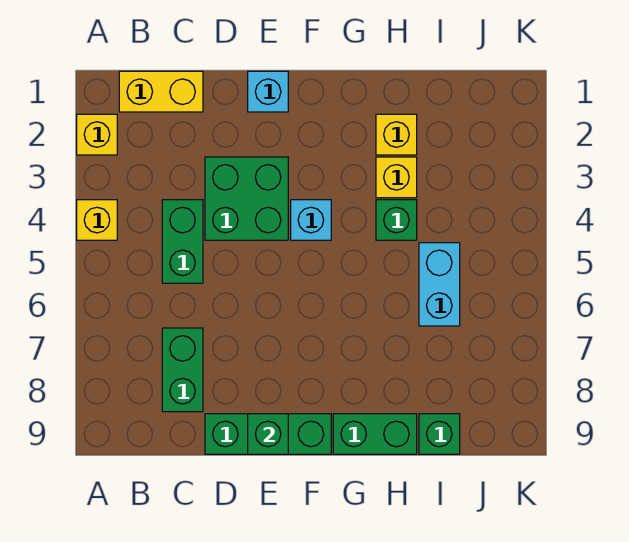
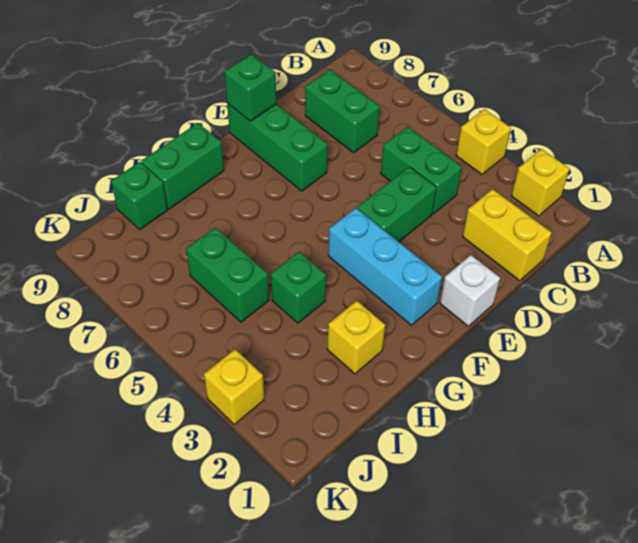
yellow brick B1:C1 level 1 -> yellow brick C1:C2 level 1
green brick D3:E4 level 1 -> green brick D4:E4 level 1
green brick D9:F9 level 1 -> green brick E7:E9 level 1
cyan brick E1 level 1 -> white brick E1 level 1
cyan brick F4 level 1 -> cyan brick F2:F4 level 1
yellow brick H3 level 1 -> yellow brick K3 level 1
cyan brick I5:I6 level 1 -> green brick I5:I6 level 1

